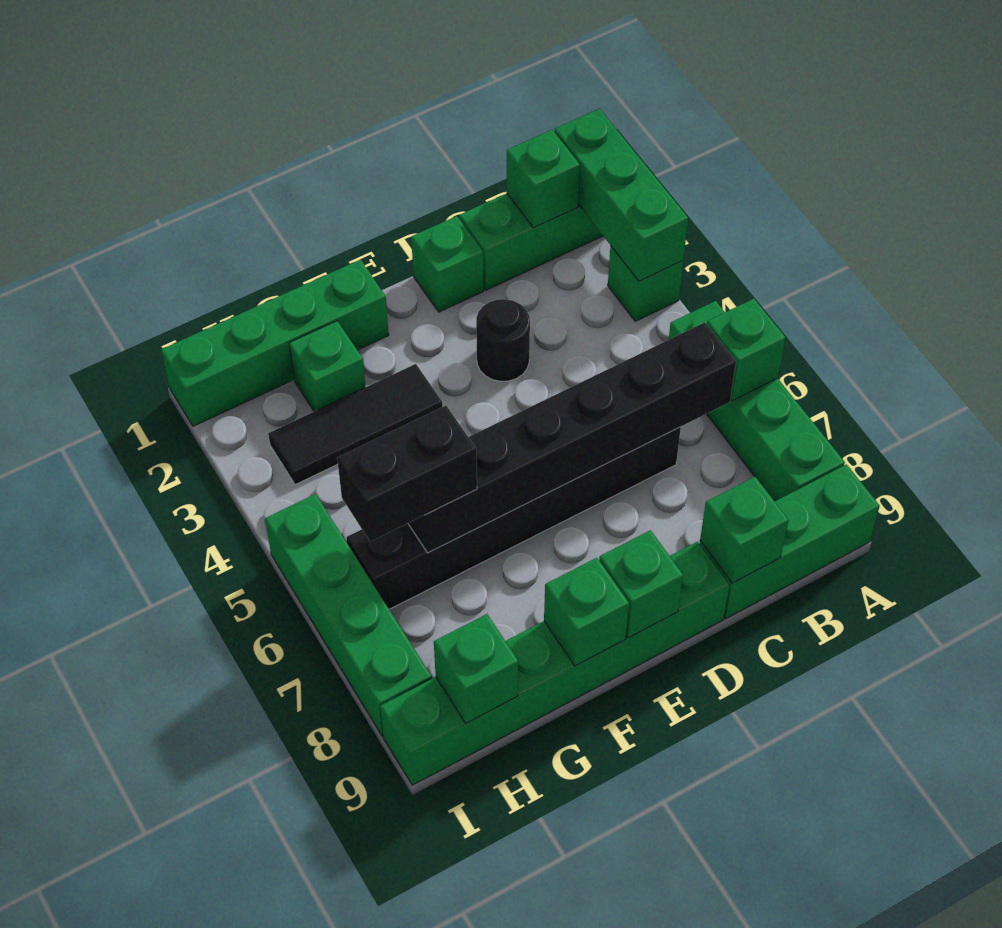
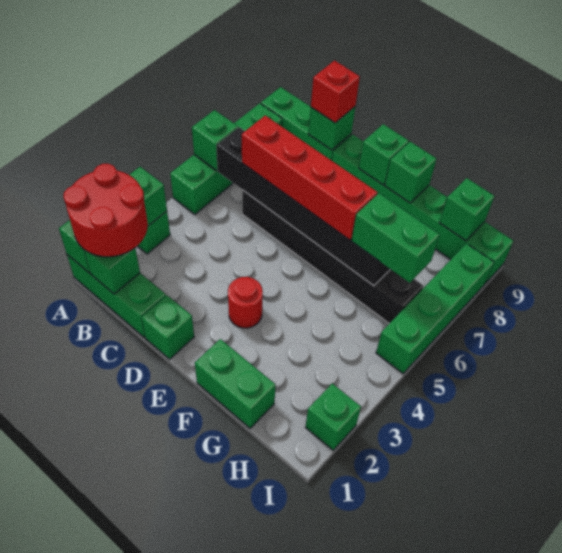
none -> red round brick A1:B2 level 3
none -> red brick C6:F6 level 3
none -> red brick C9 level 3
black round brick D3 level 1 -> none
none -> red round brick E3 level 1
green brick F1:I1 level 1 -> green brick F1:G1 level 1
black tile F3:H3 level 1 -> none
green brick G2 level 1 -> green brick I2 level 1
black brick G6:H6 level 3 -> green brick G6:H6 level 3

